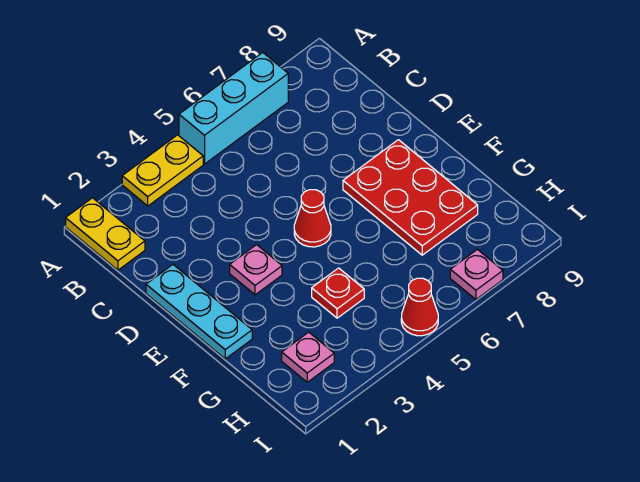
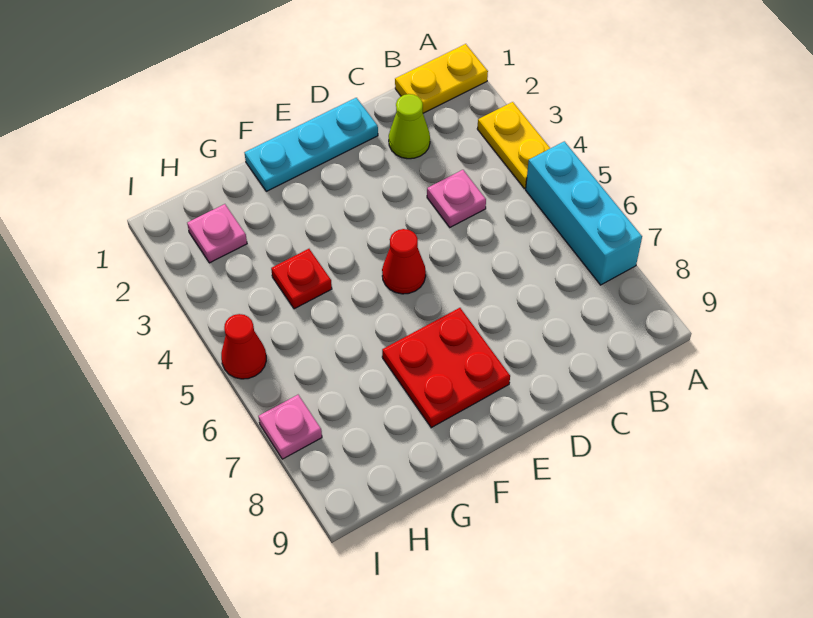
none -> lime cone C2 level 1
pink plate E3 level 1 -> pink plate C4 level 1
red plate E7:G8 level 1 -> red plate E7:F8 level 1

